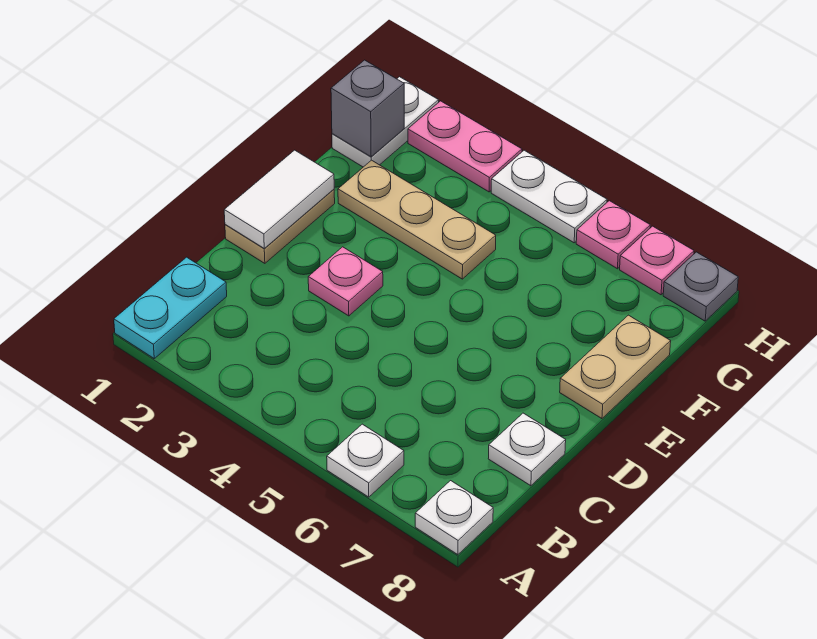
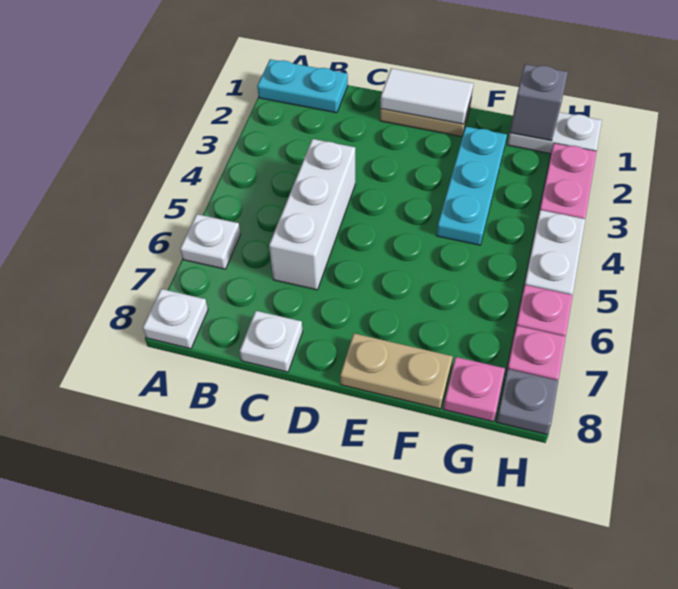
none -> white brick C4:C6 level 1
pink plate D3 level 1 -> pink plate G8 level 1
tan plate F2:F4 level 1 -> cyan plate F2:F4 level 1

